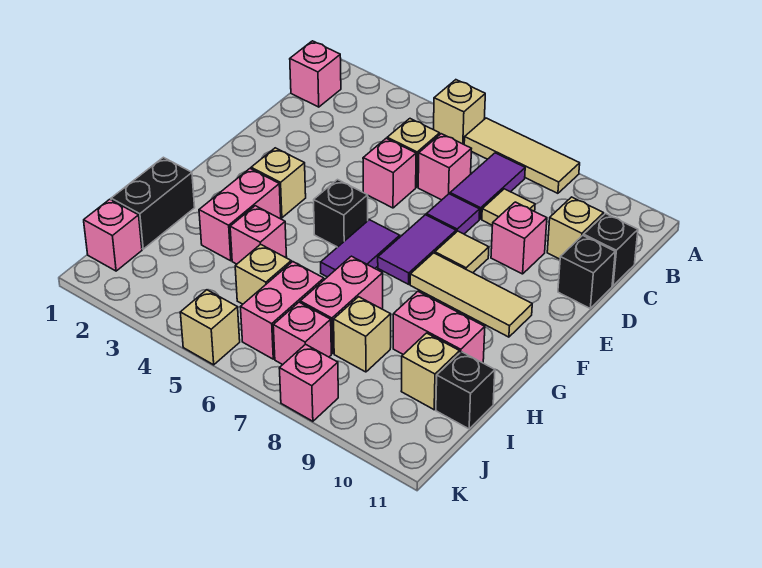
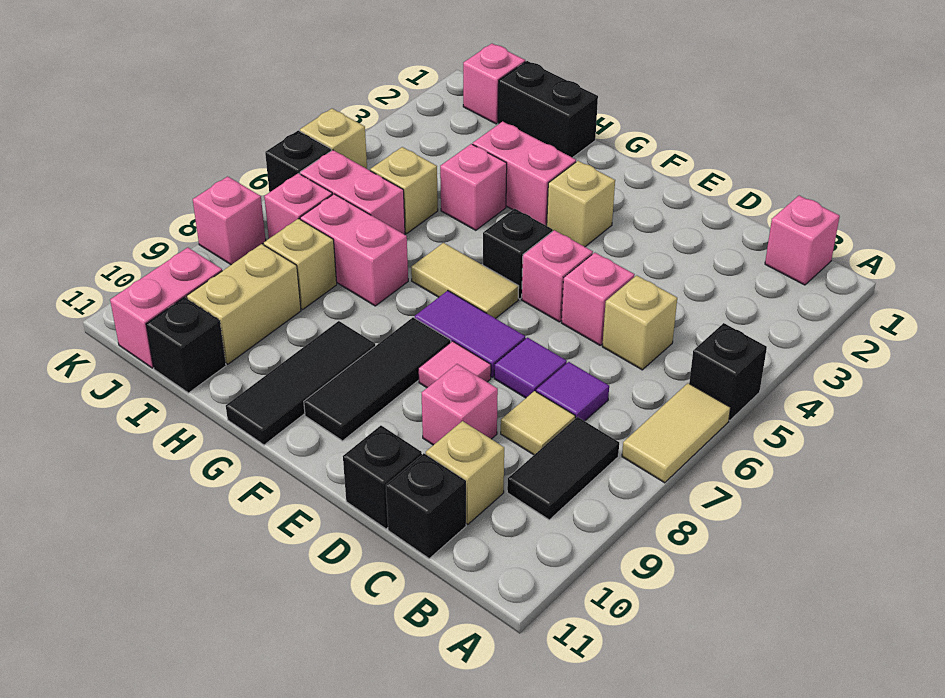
tan brick A5 level 1 -> black brick A5 level 1
tan tile A6:A8 level 1 -> tan tile A6:A7 level 1
purple tile B7:C7 level 1 -> purple tile C7 level 1
none -> black tile B8:B9 level 1
pink brick C6 level 1 -> pink brick E5 level 1
tan tile E8 level 1 -> pink tile E8 level 1
purple tile F6:G6 level 1 -> tan tile F6:G6 level 1
tan tile F8:F10 level 1 -> black tile F8:F10 level 1
none -> black tile G9:G11 level 1
pink brick H9:H10 level 1 -> pink brick J10:J11 level 1
tan brick I10 level 1 -> tan brick I9:I10 level 1
none -> black brick K6 level 1

